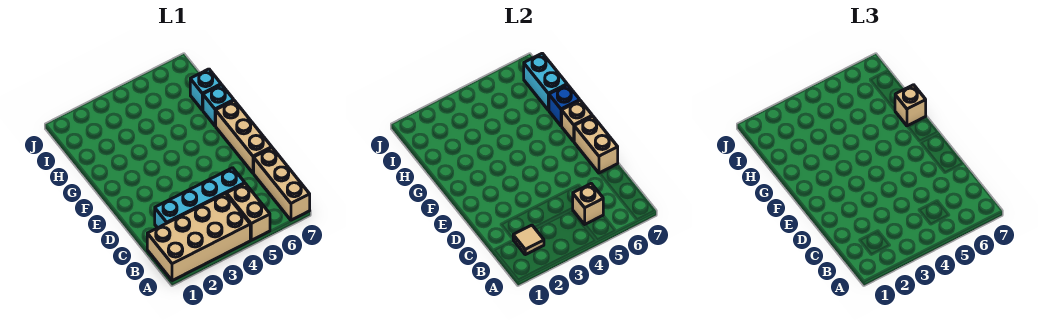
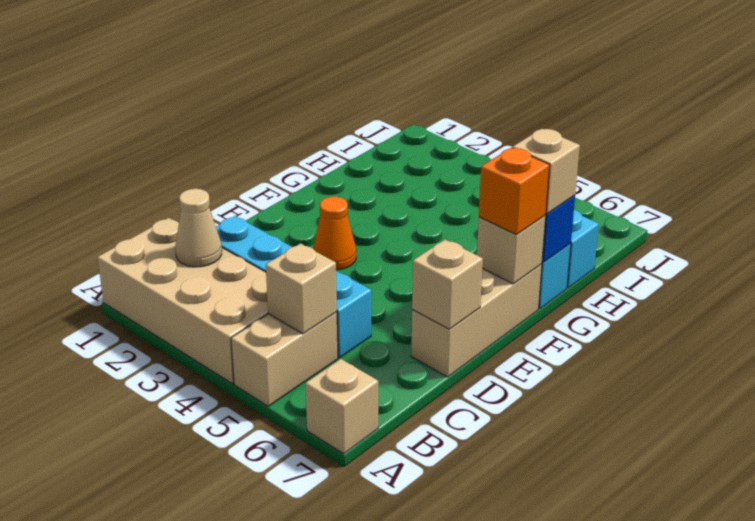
tan brick A7:C7 level 1 -> tan brick A7 level 1
tan tile B2 level 2 -> tan cone B2 level 2
tan brick D7:E7 level 2 -> tan brick D7 level 2
none -> orange cone E3 level 1
none -> orange brick F7 level 3
cyan brick H7:I7 level 2 -> none

